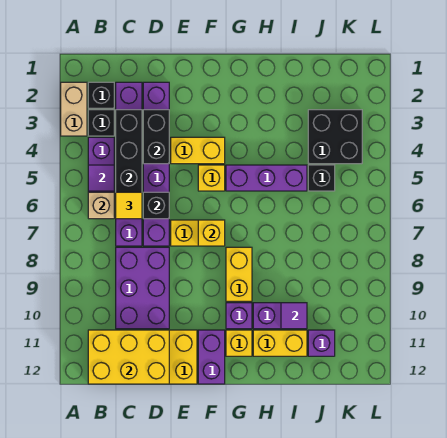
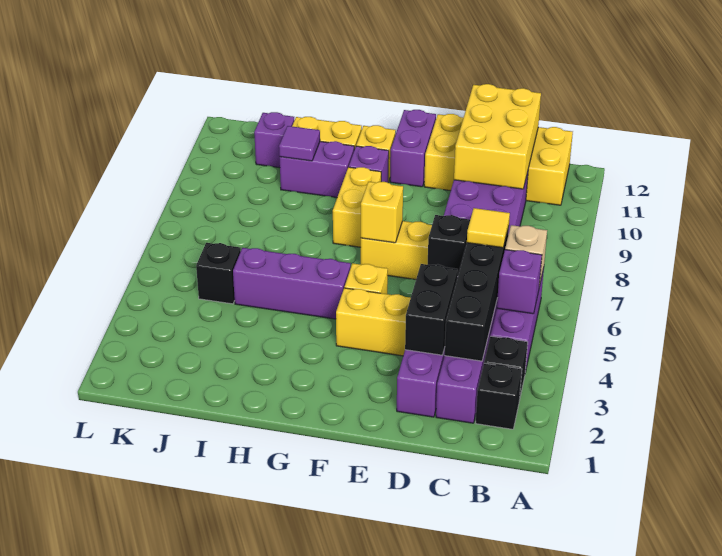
tan brick A2:A3 level 1 -> none
purple tile B5 level 2 -> purple brick B5 level 2
yellow brick B11:D12 level 2 -> yellow brick C10:D12 level 2
black brick J3:K4 level 1 -> none

